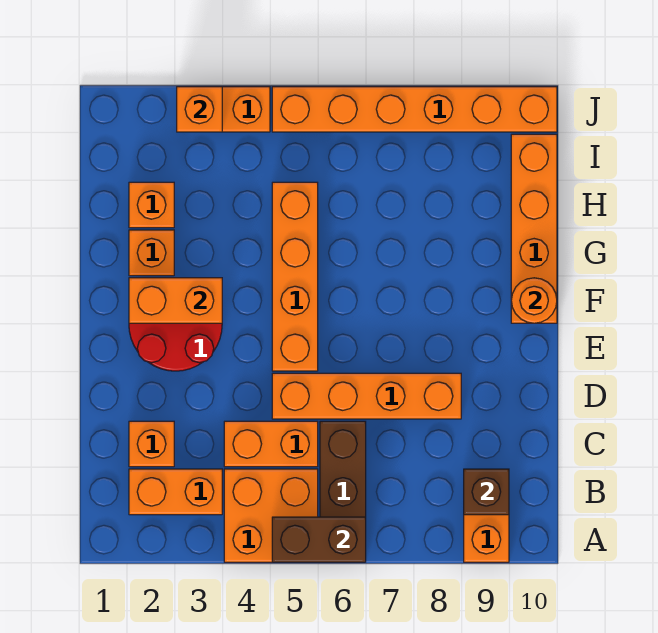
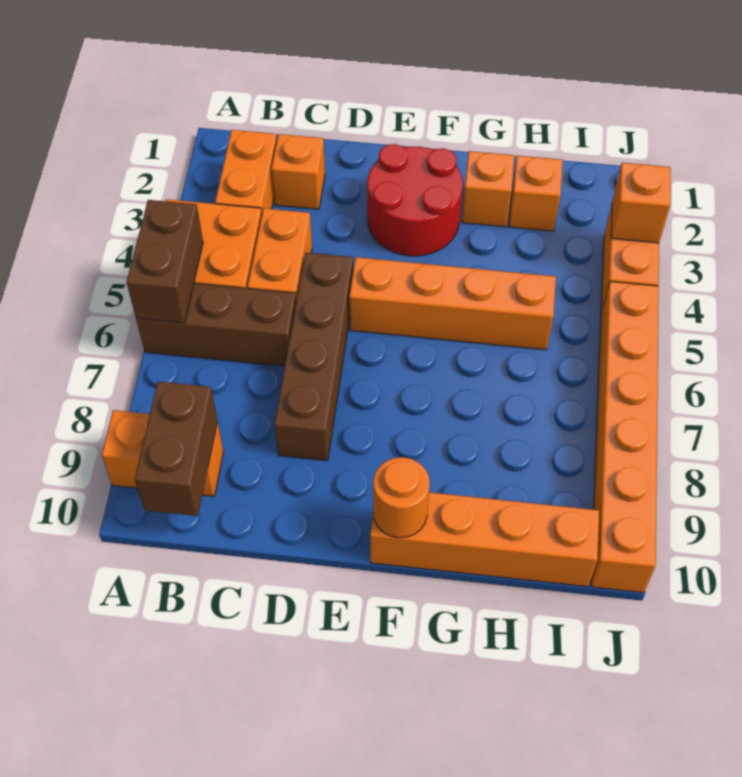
brown brick B9 level 2 -> brown brick B9:B10 level 2
orange brick D5:D8 level 1 -> brown brick D5:D8 level 1
orange brick F2:F3 level 2 -> none

